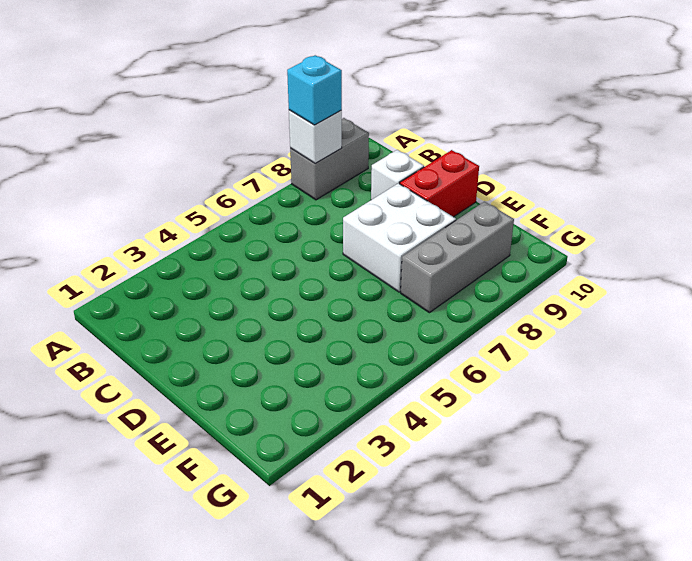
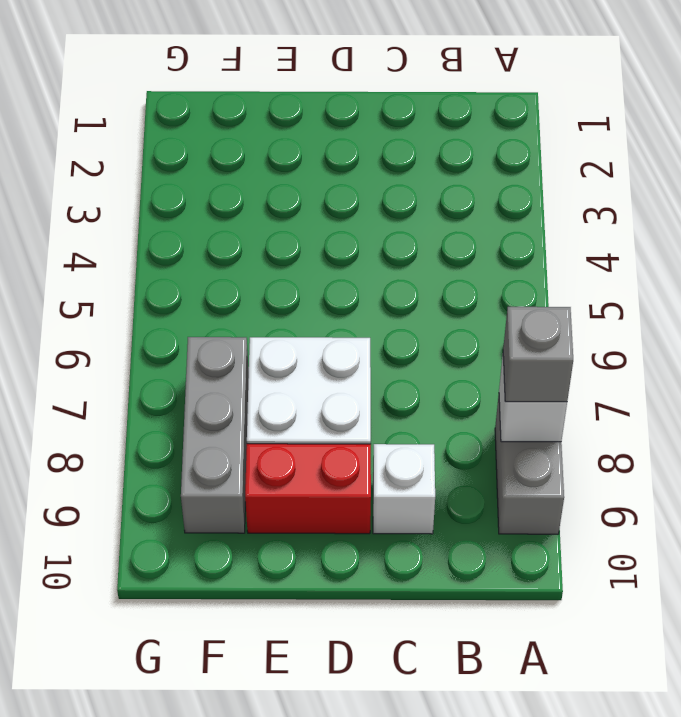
cyan brick A8 level 3 -> grey brick A8 level 3
red brick D9:D10 level 1 -> red brick D9:E9 level 1

